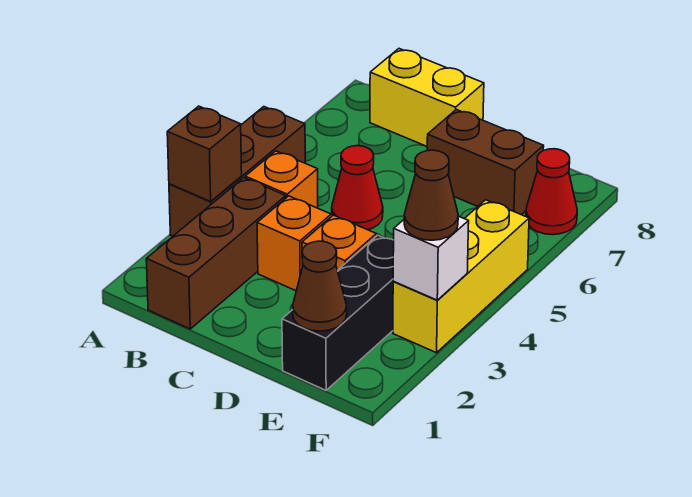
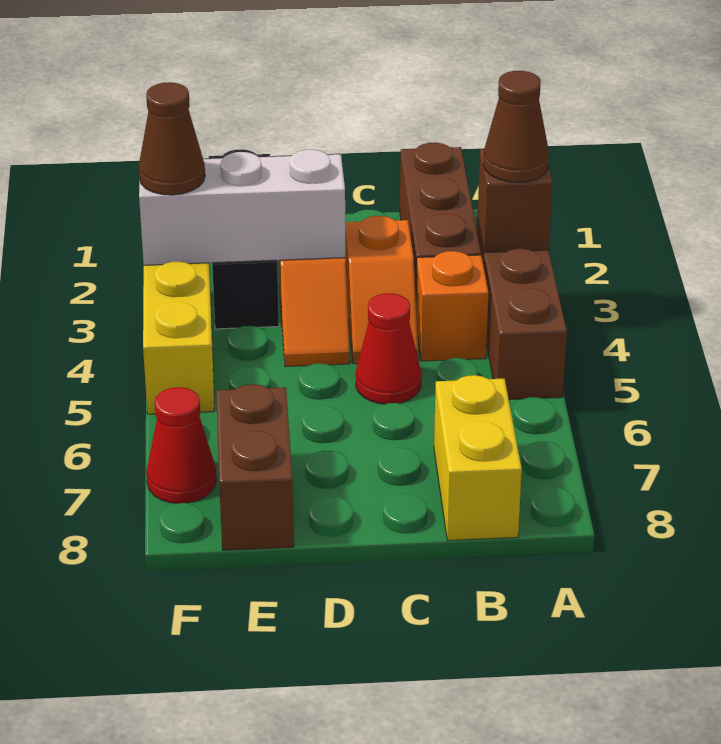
yellow brick B8:C8 level 1 -> yellow brick B7:B8 level 1
brown brick D7:E7 level 1 -> brown brick E7:E8 level 1
brown cone E1 level 2 -> brown cone A3 level 3
white brick F3 level 2 -> white brick D3:F3 level 2

